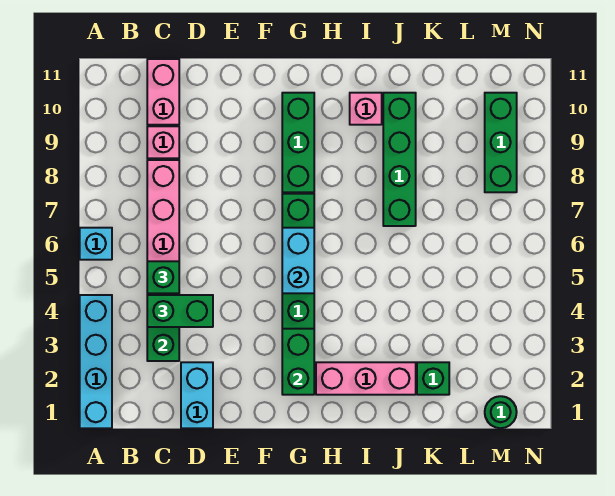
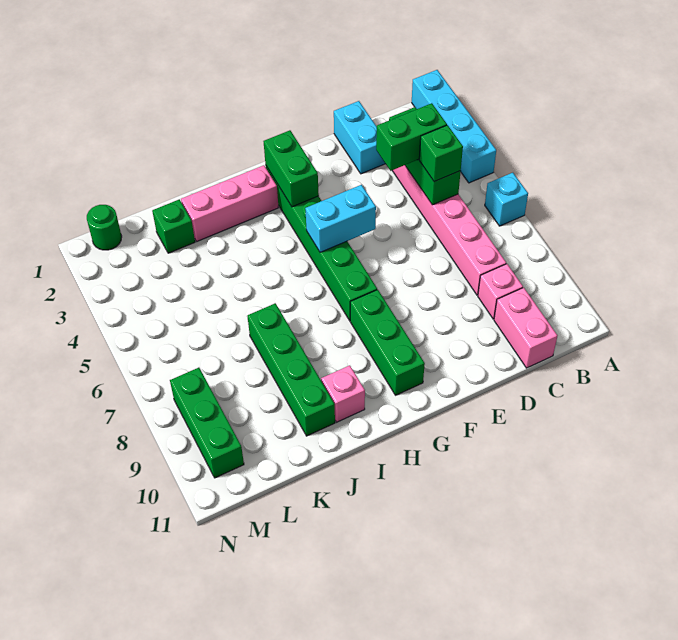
cyan brick G5:G6 level 2 -> cyan brick F5:G5 level 2

